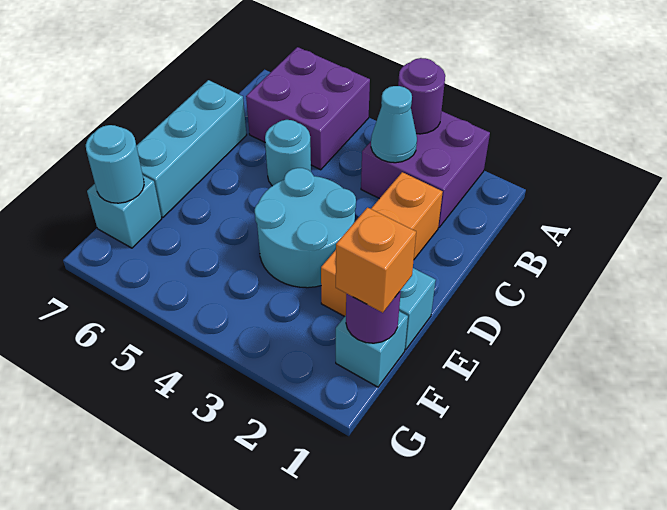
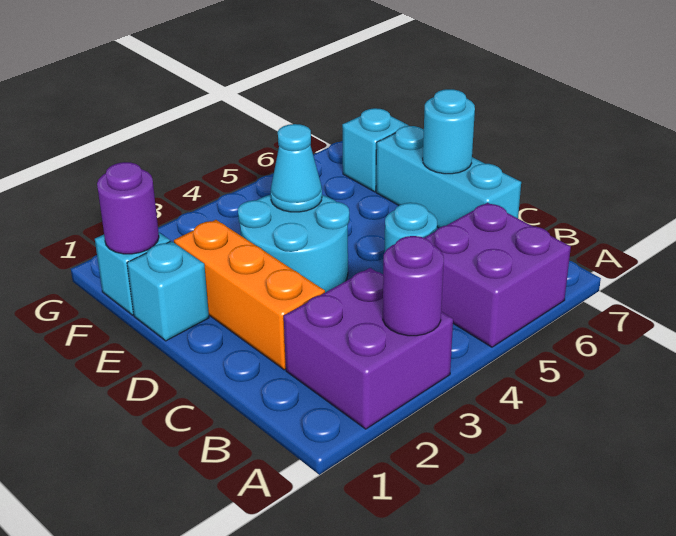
cyan cone B3 level 2 -> cyan cone E4 level 2
orange brick F1 level 3 -> none
cyan round brick F7 level 2 -> cyan round brick D7 level 2

